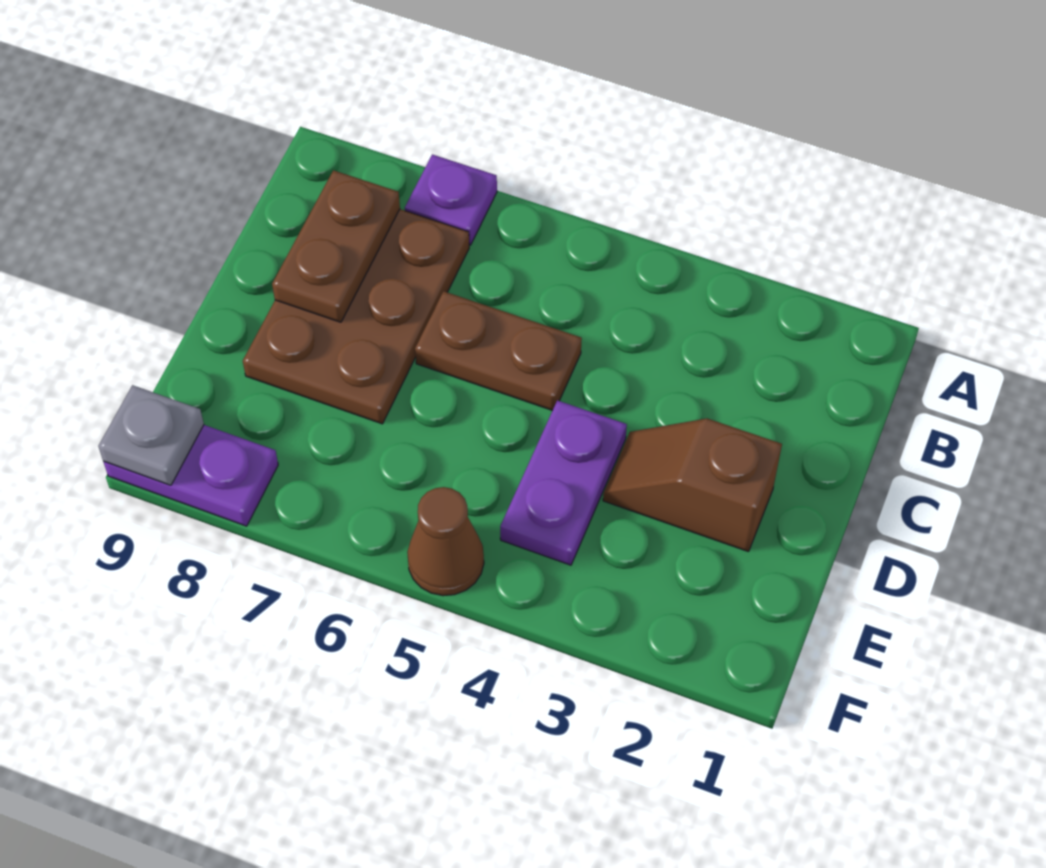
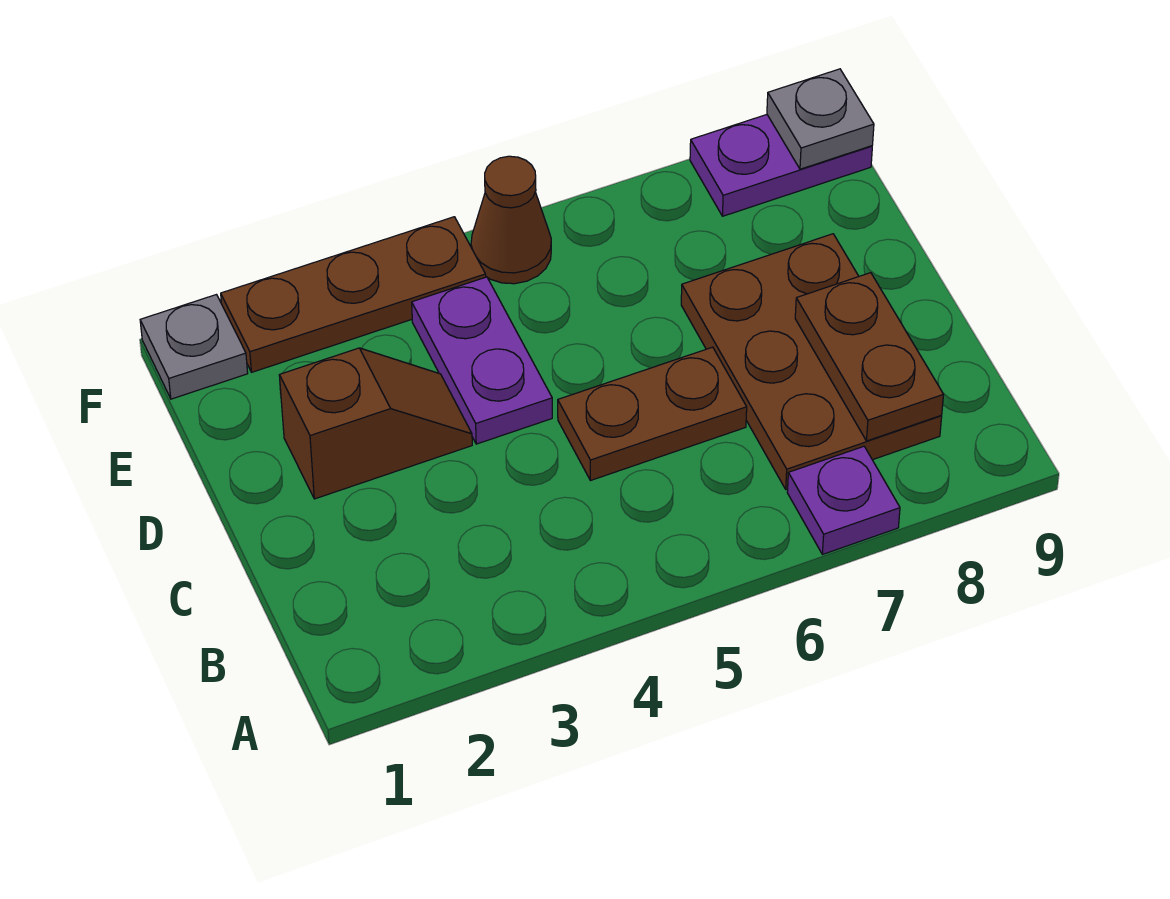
none -> grey plate F1 level 1
none -> brown plate F2:F4 level 1

